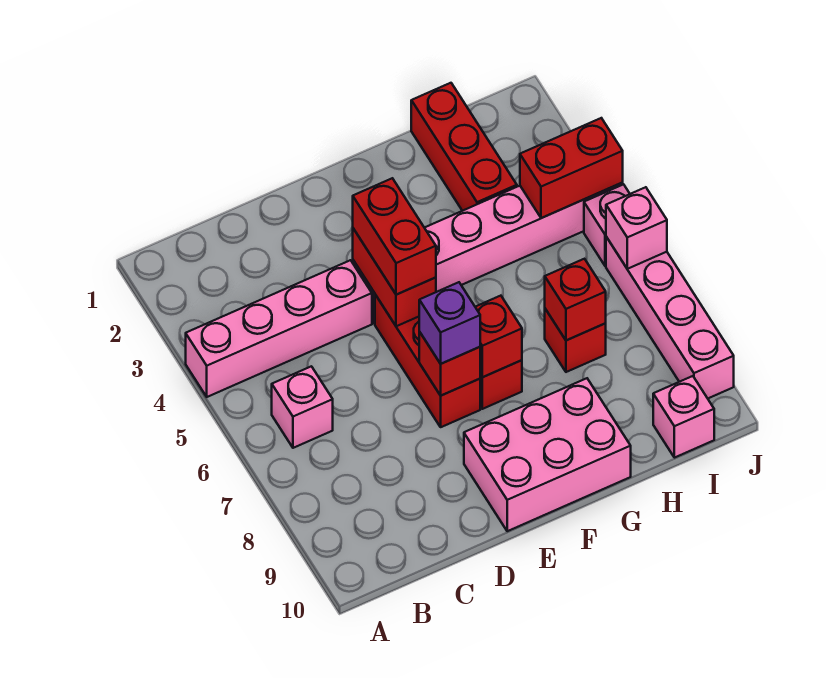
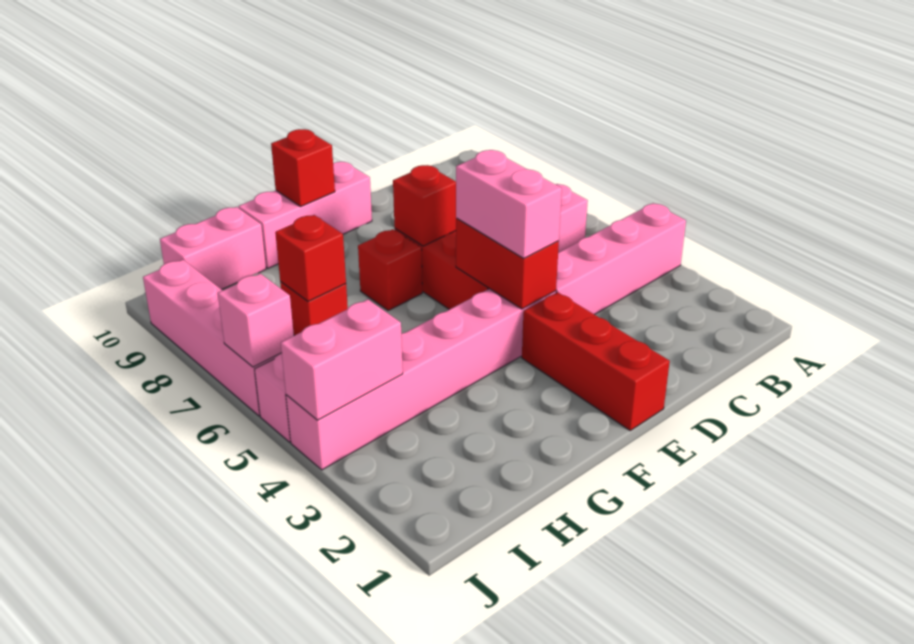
red brick E4:E5 level 3 -> pink brick E4:E5 level 3
purple brick E7 level 3 -> none
pink brick E9:G10 level 1 -> pink brick E10:G10 level 1
red brick F7 level 2 -> red brick F10 level 2
red brick H1:H3 level 1 -> red brick E1:E3 level 1
red brick I4:J4 level 2 -> pink brick I4:J4 level 2
pink brick I10 level 1 -> pink brick H10:I10 level 1

